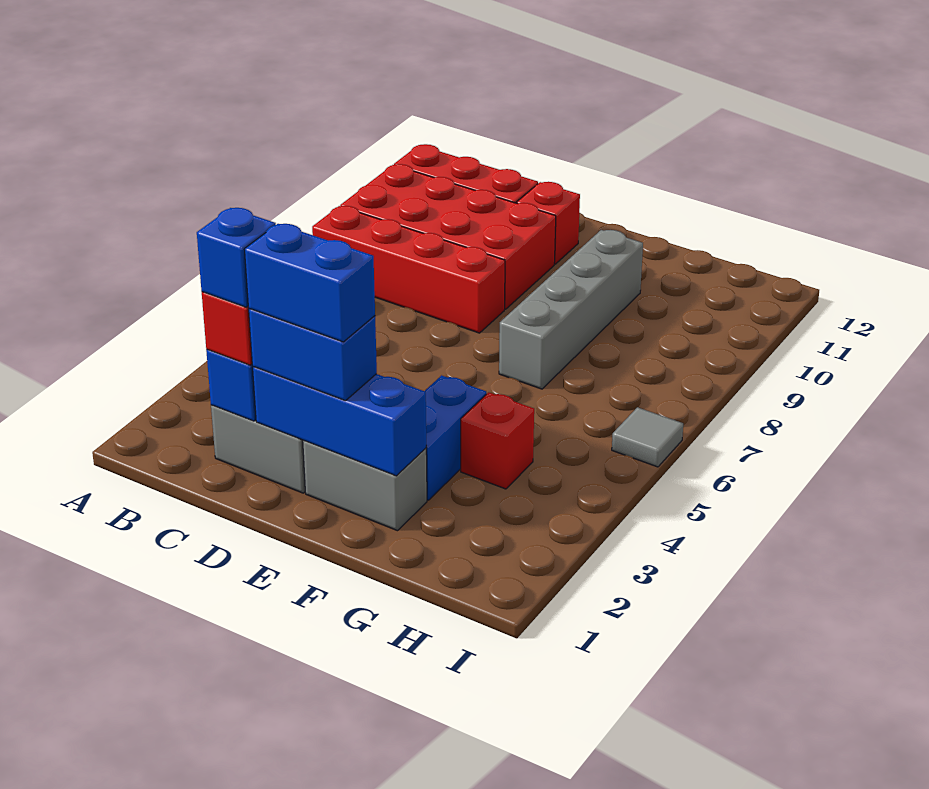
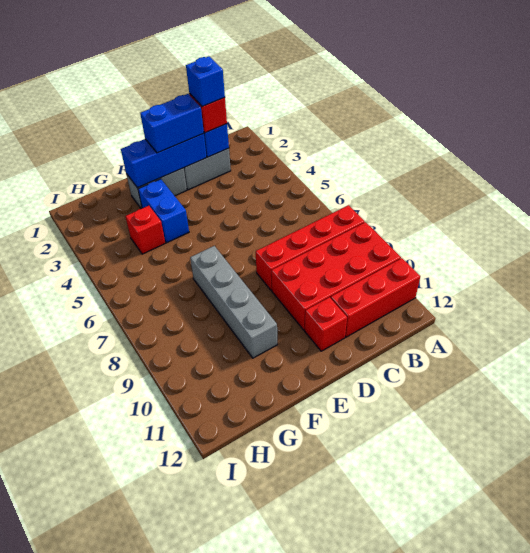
blue brick D2:E2 level 4 -> none
grey tile I6 level 1 -> none

